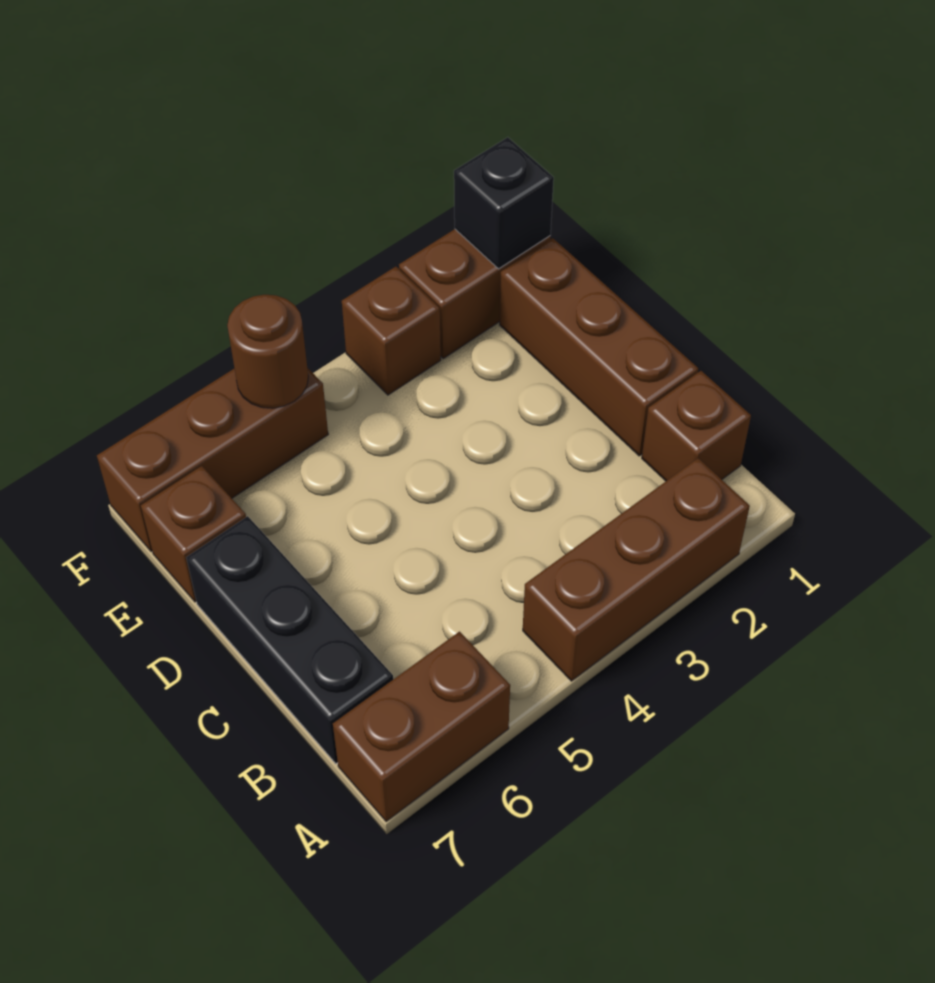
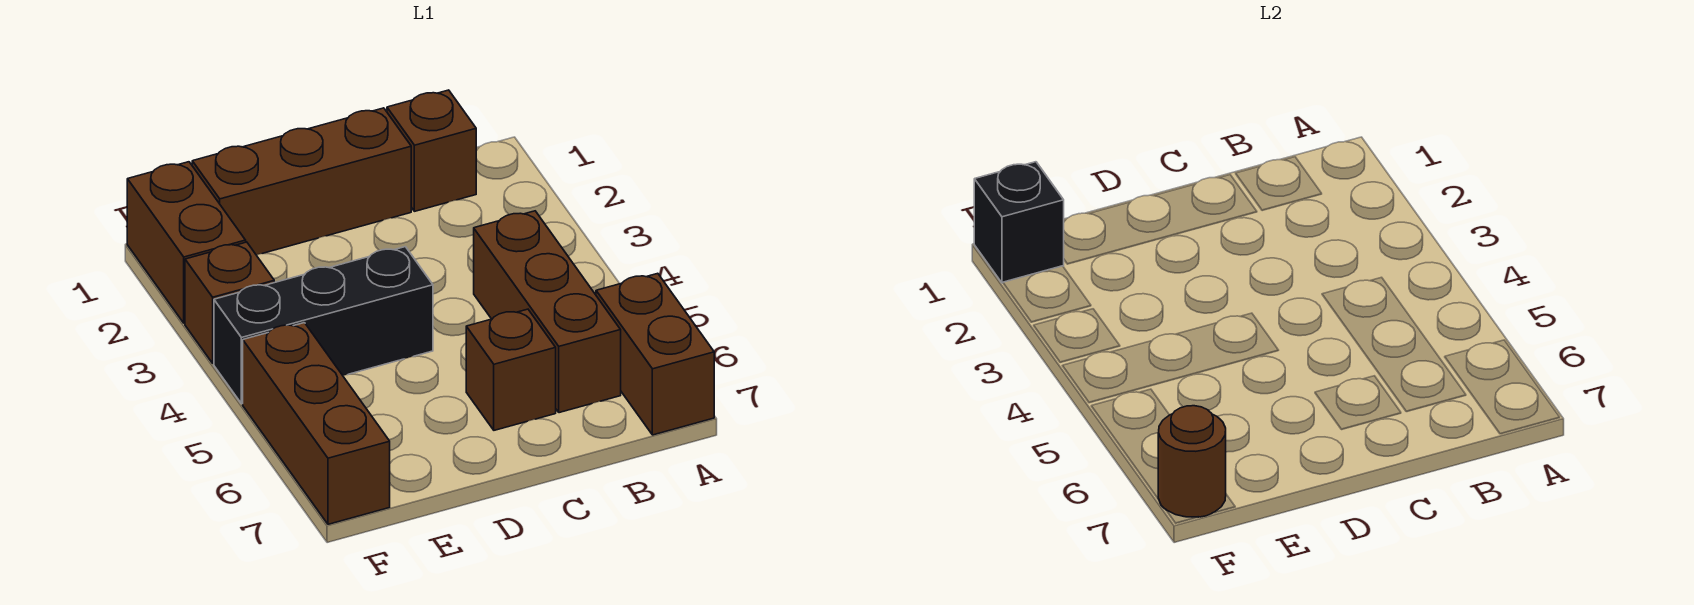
brown brick A2:A4 level 1 -> brown brick B4:B6 level 1
black brick B7:D7 level 1 -> black brick D4:F4 level 1
brown brick E7 level 1 -> brown brick C6 level 1
brown round brick F5 level 2 -> brown round brick F7 level 2

